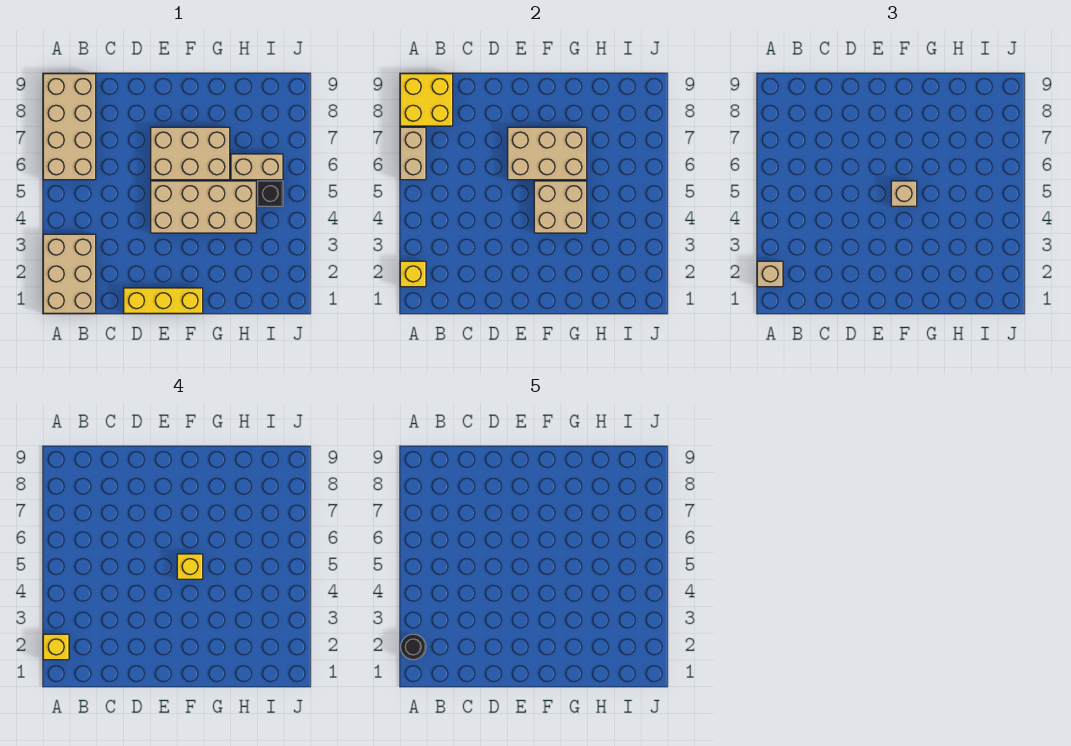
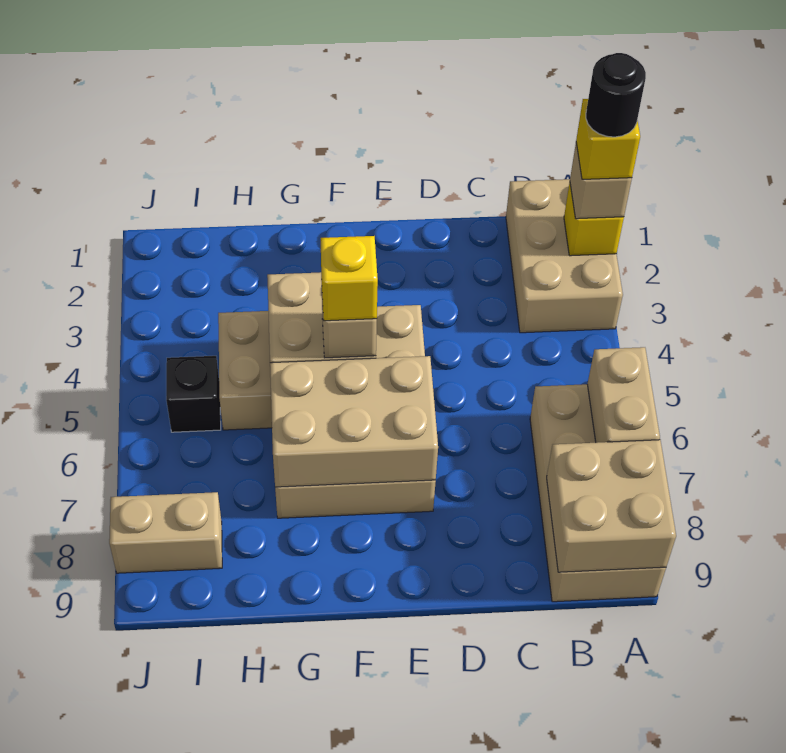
yellow brick A8:B9 level 2 -> tan brick A8:B9 level 2
yellow brick D1:F1 level 1 -> none
tan brick H6:I6 level 1 -> tan brick I8:J8 level 1

